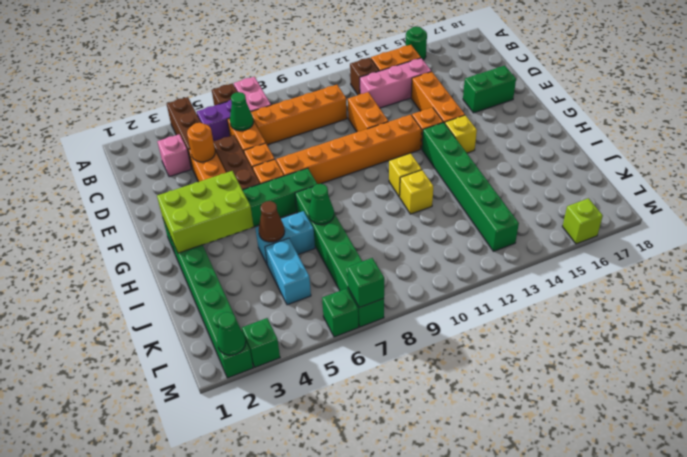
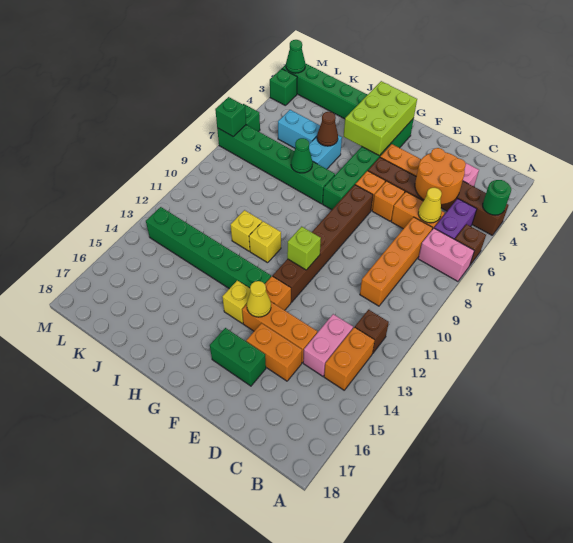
green round brick A15 level 1 -> green round brick A4 level 2
green cone C6 level 2 -> yellow cone C6 level 2
pink brick C12:C14 level 1 -> pink brick C13:C14 level 1
orange round brick D4 level 2 -> orange round brick C4:D5 level 2
orange brick D11:E11 level 1 -> orange brick D15:E15 level 1
green brick E16:E17 level 1 -> green brick E16:F16 level 1
orange brick F7:F12 level 1 -> brown brick F7:F12 level 1
none -> yellow cone F14 level 2
lime brick M16 level 1 -> lime brick F11 level 2

